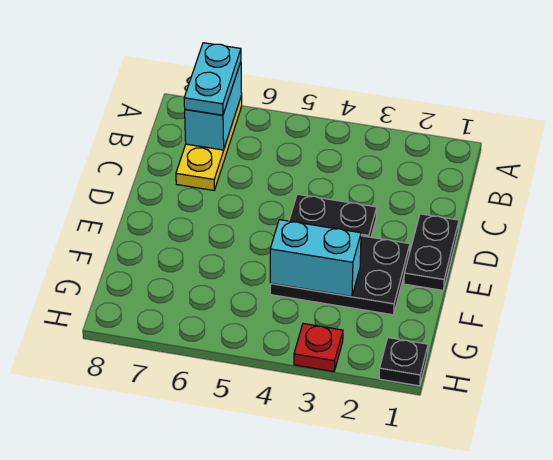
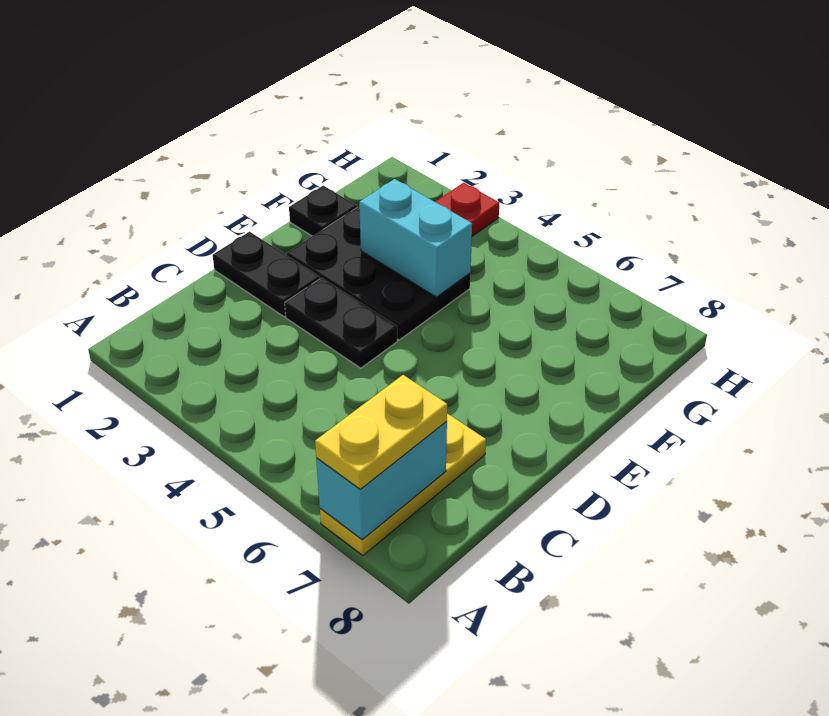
cyan plate A7:B7 level 3 -> yellow plate A7:B7 level 3
black plate D1:E1 level 1 -> black plate D1:D2 level 1
black plate H1 level 1 -> black plate F1 level 1

